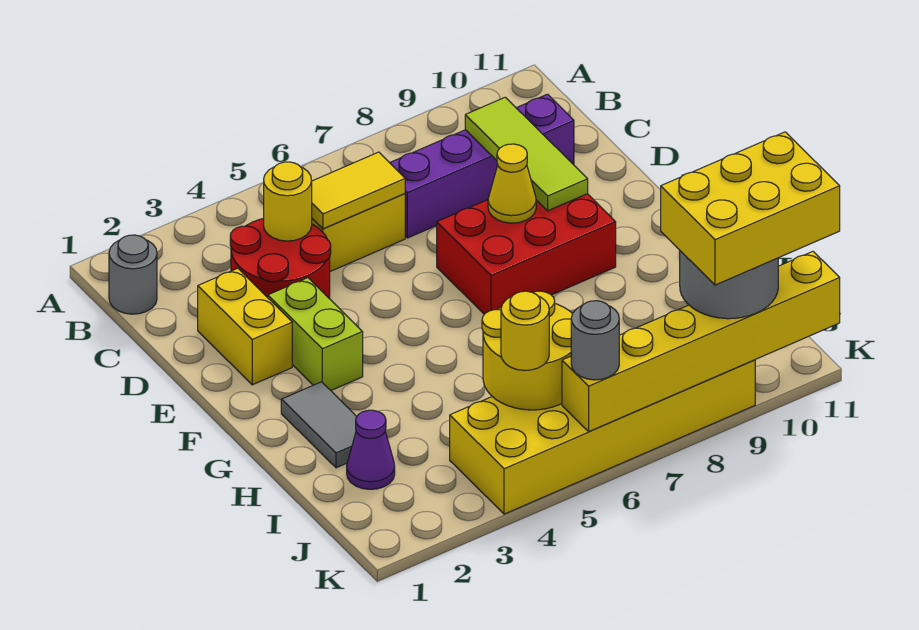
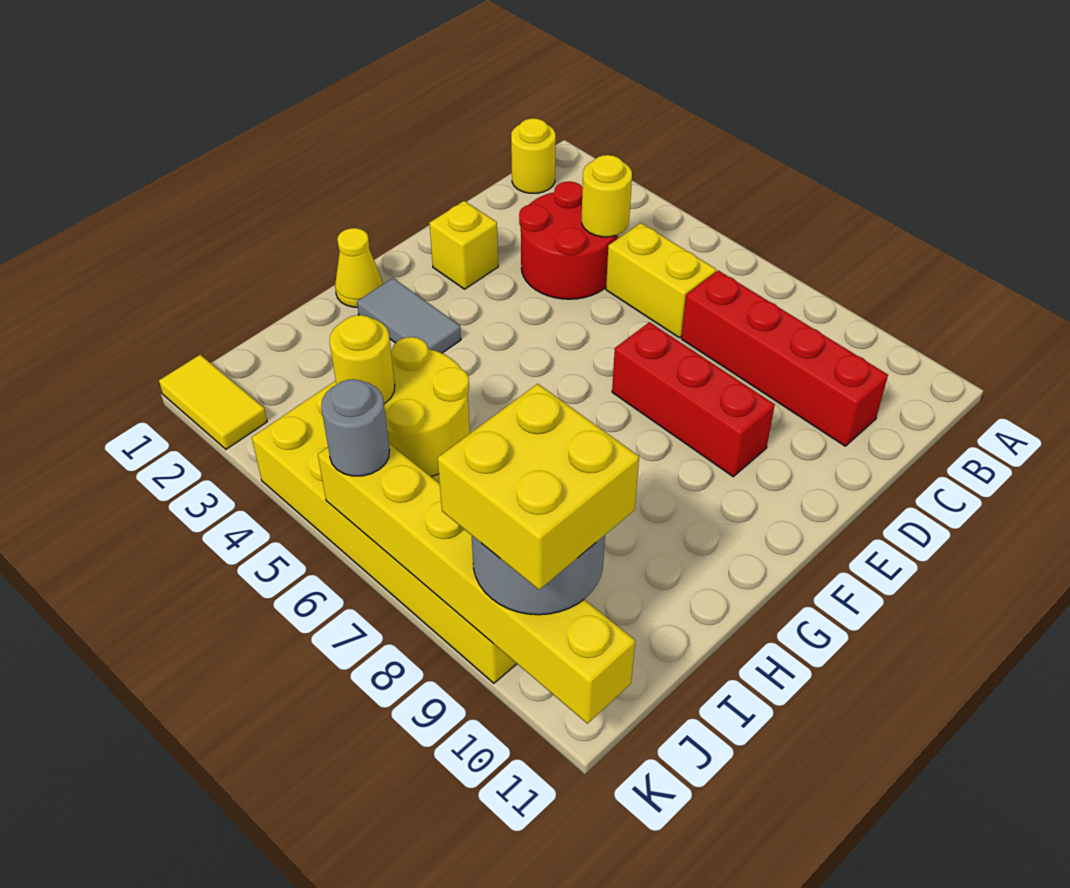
grey round brick B1 level 1 -> yellow round brick B1 level 1
yellow tile C5:C6 level 2 -> yellow tile K1:K2 level 1
purple brick C7:C10 level 1 -> red brick C7:C10 level 1
lime tile C9:E9 level 2 -> none
yellow brick D2:E2 level 1 -> yellow brick E2 level 1
lime brick E3:F3 level 1 -> none
red brick E7:F9 level 1 -> red brick E7:E9 level 1
yellow cone E8 level 2 -> yellow cone G1 level 1
grey tile G2:H2 level 1 -> grey tile G2:G3 level 1
purple cone I2 level 1 -> none
yellow brick J9:K11 level 4 -> yellow brick J9:K10 level 4

